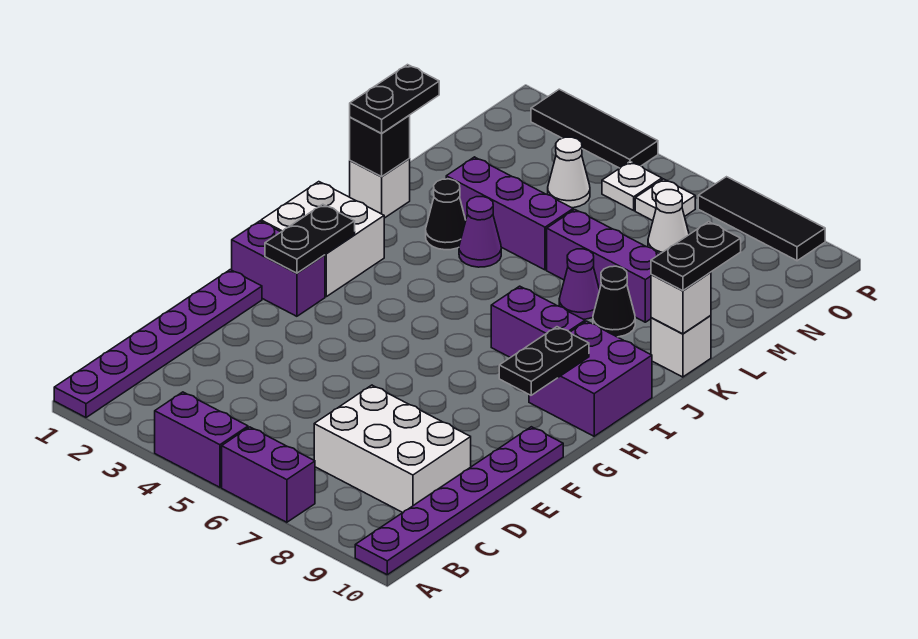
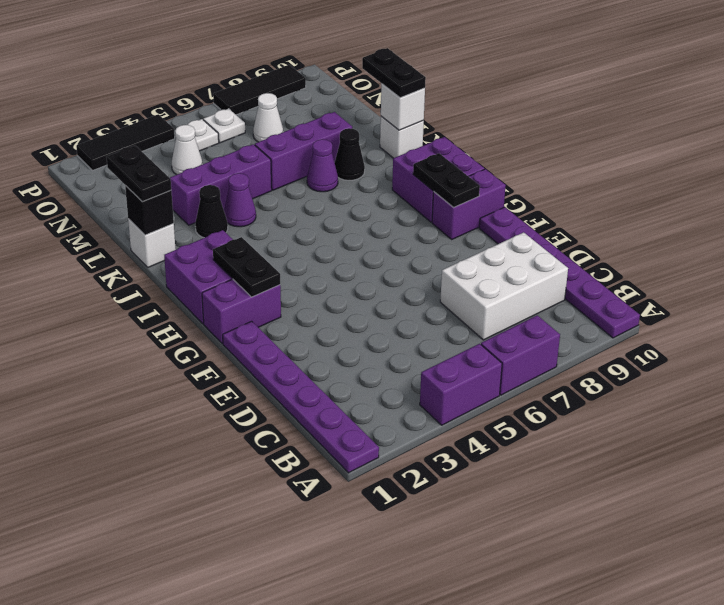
white brick H1:I2 level 1 -> purple brick H1:I2 level 1
purple brick I7:I8 level 1 -> purple brick G9:G10 level 1

